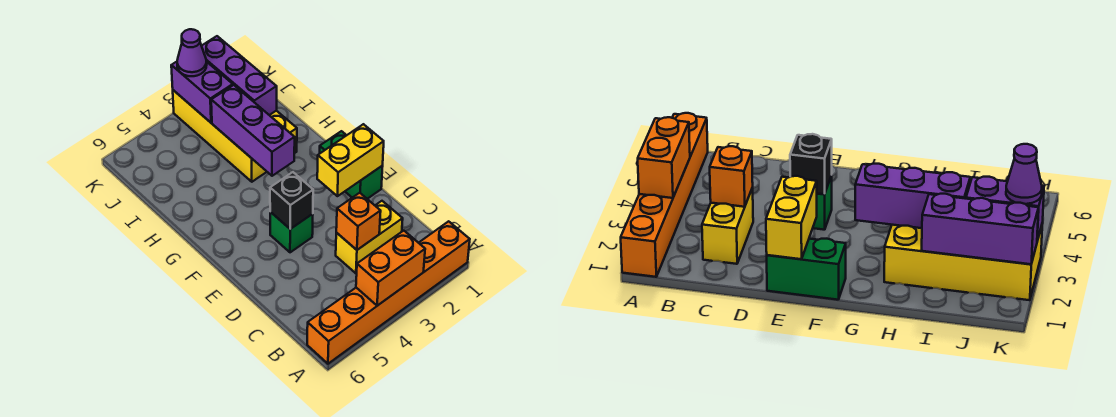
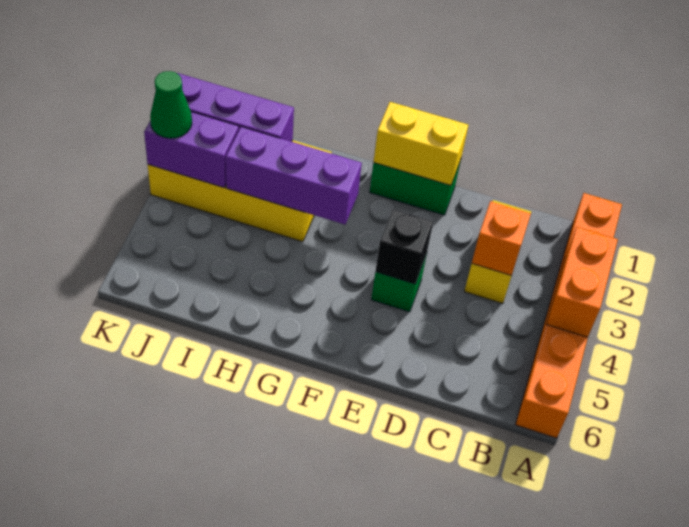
yellow brick E1:E2 level 2 -> yellow brick E1:F1 level 2
purple cone K3 level 3 -> green cone K3 level 3

